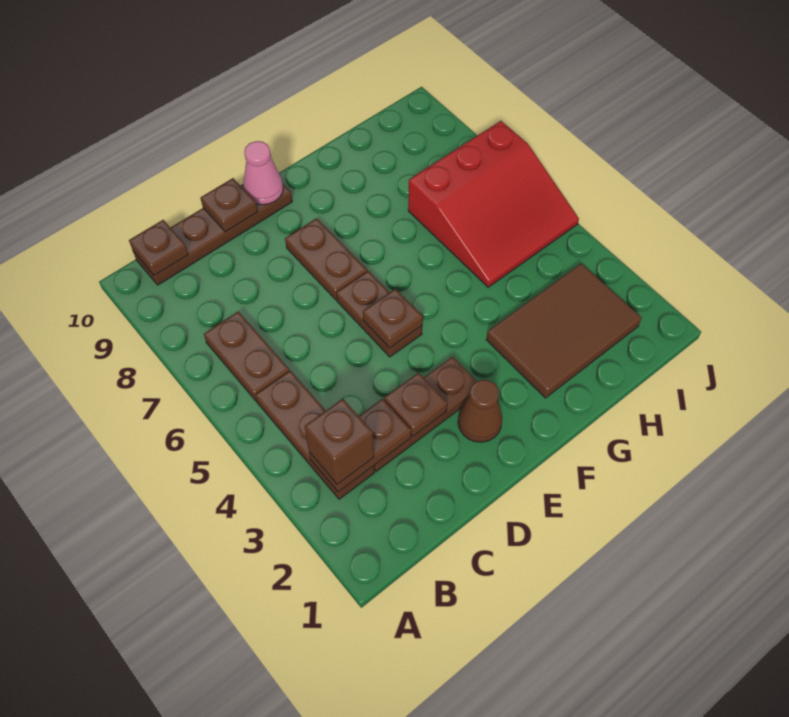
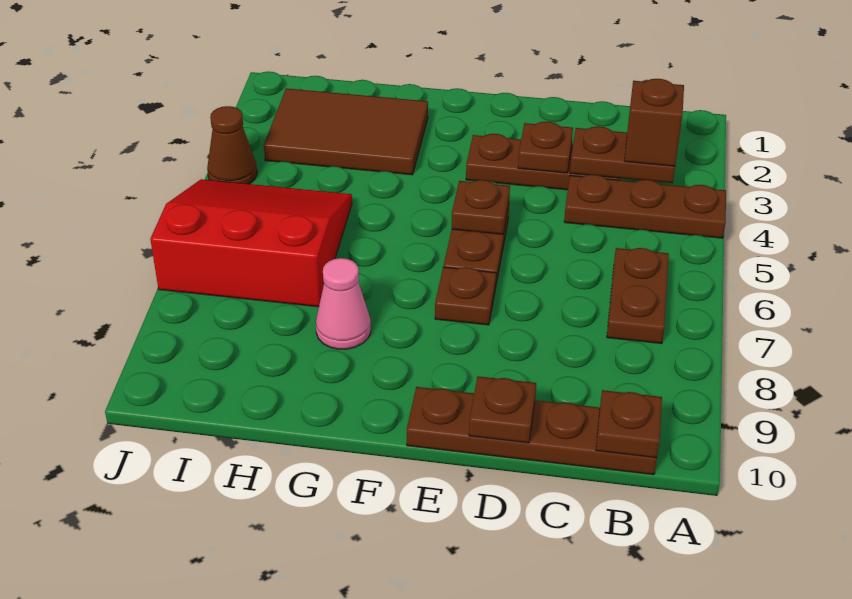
brown plate B3:B5 level 1 -> brown plate A4:C4 level 1
brown cone E2 level 1 -> brown cone J4 level 1
brown plate E7:E8 level 1 -> brown plate E7 level 1
pink cone E10 level 2 -> pink cone G8 level 1

